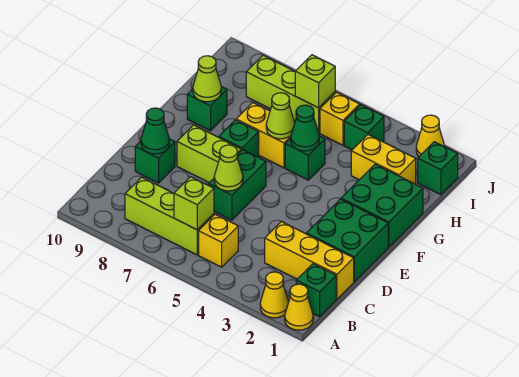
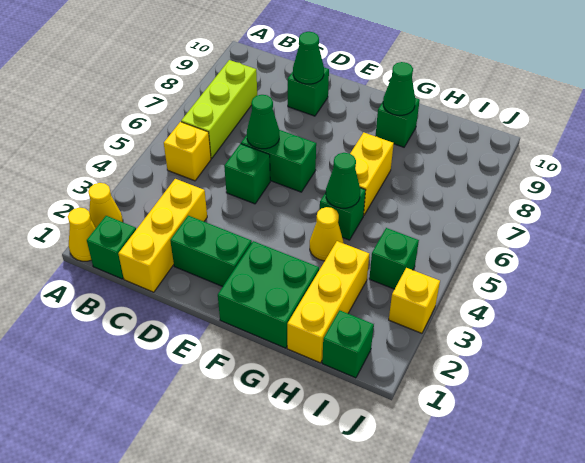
lime brick B6 level 2 -> none
green brick D1:E2 level 1 -> green brick D2:E2 level 1
lime cone D6 level 2 -> green cone D6 level 2
lime brick E7:E8 level 1 -> none
green brick F7 level 1 -> green brick D5 level 1
lime cone G6 level 2 -> none
lime cone G9 level 2 -> green cone G9 level 2
yellow brick H2:H3 level 1 -> yellow brick H1:H3 level 1
yellow brick I5 level 1 -> yellow brick J3 level 1
lime brick I6:I8 level 1 -> none
lime brick I6 level 2 -> none
yellow cone J2 level 1 -> yellow cone G4 level 1

